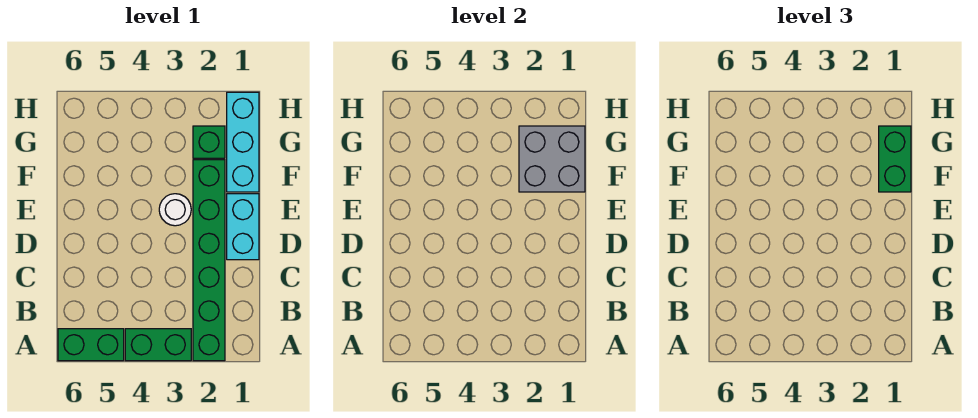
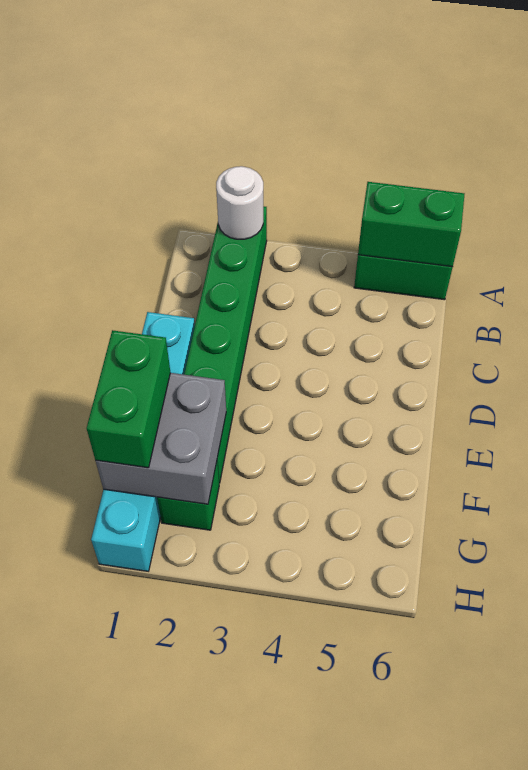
green brick A3:A4 level 1 -> green brick A5:A6 level 2
white round brick E3 level 1 -> white round brick A2 level 2

